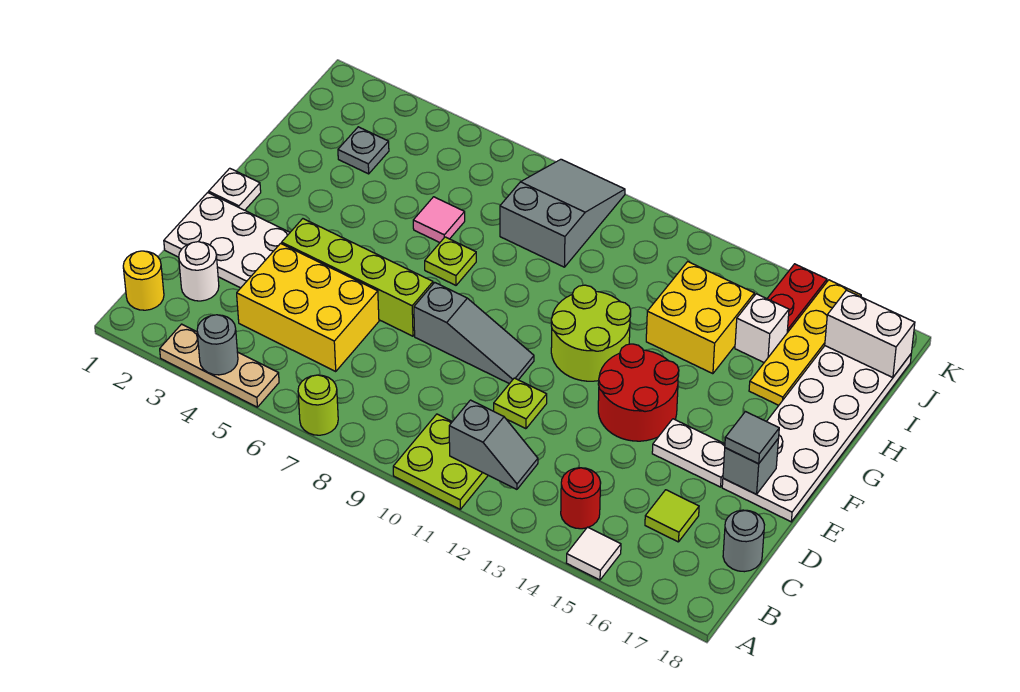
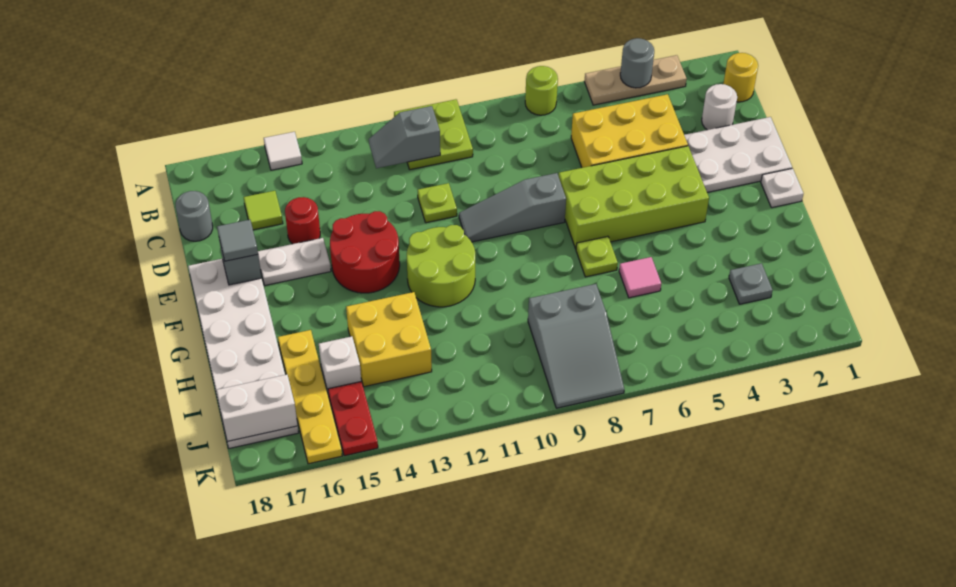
red round brick B14 level 1 -> red round brick D15 level 1
lime brick E4:E7 level 1 -> lime brick E4:F7 level 1

